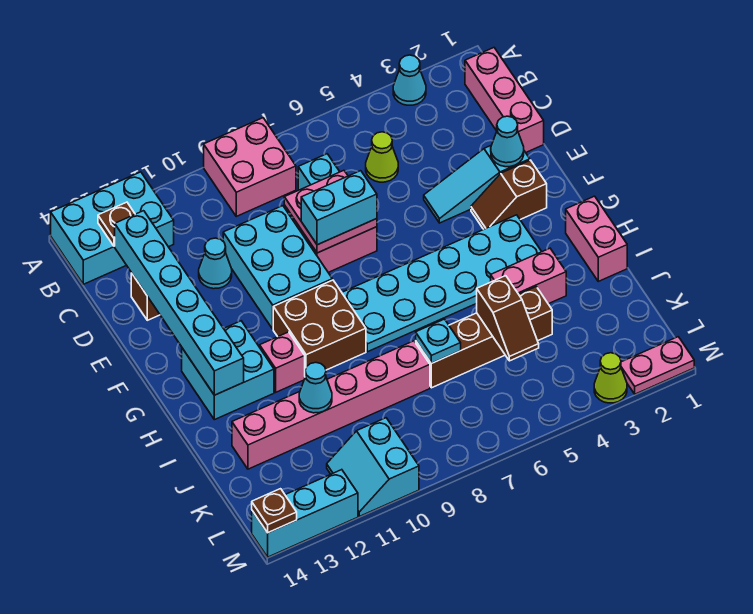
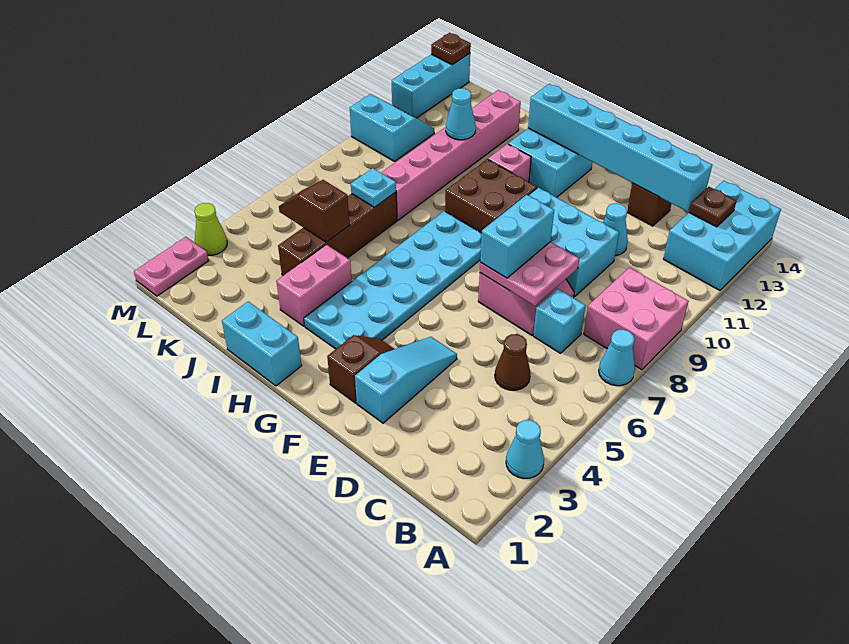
pink brick B1:D1 level 1 -> none
lime cone C5 level 1 -> brown cone C5 level 1
cyan cone E2 level 2 -> cyan cone A7 level 1
pink brick H1:I1 level 1 -> cyan brick H1:I1 level 1

